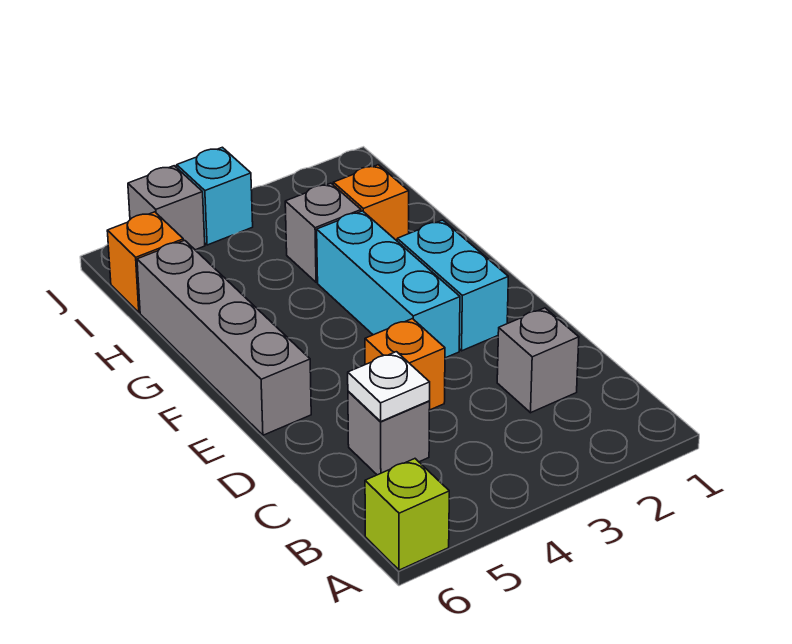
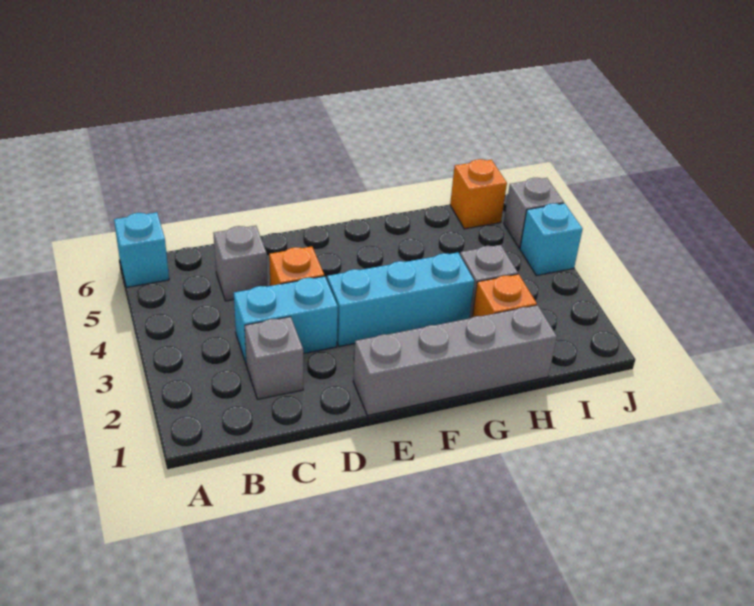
lime brick A6 level 1 -> cyan brick A6 level 1
white plate C5 level 2 -> none
cyan brick E2:F2 level 1 -> cyan brick C3:D3 level 1
grey brick E6:H6 level 1 -> grey brick E1:H1 level 1

